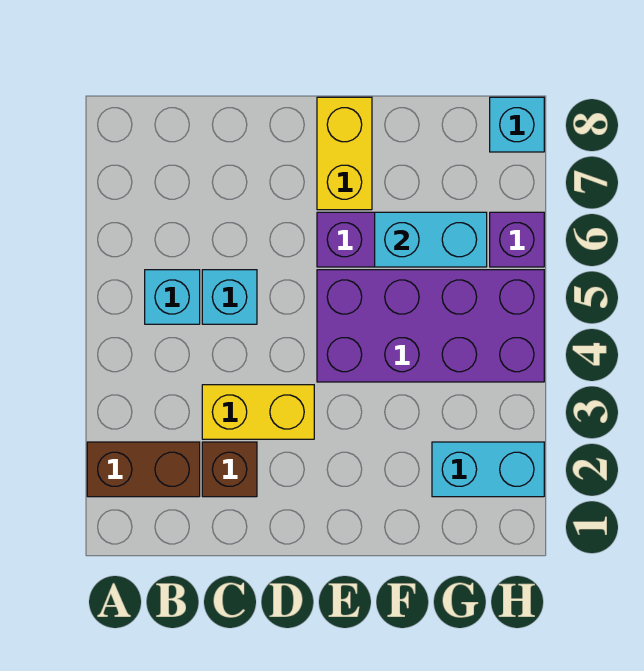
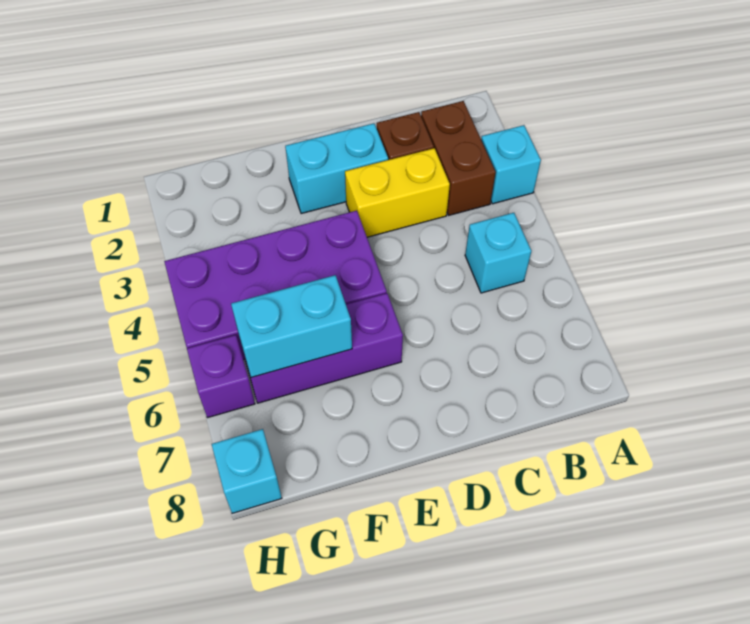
brown brick A2:B2 level 1 -> brown brick B2:B3 level 1
cyan brick C5 level 1 -> cyan brick A3 level 1
yellow brick E7:E8 level 1 -> none
cyan brick G2:H2 level 1 -> cyan brick D2:E2 level 1

